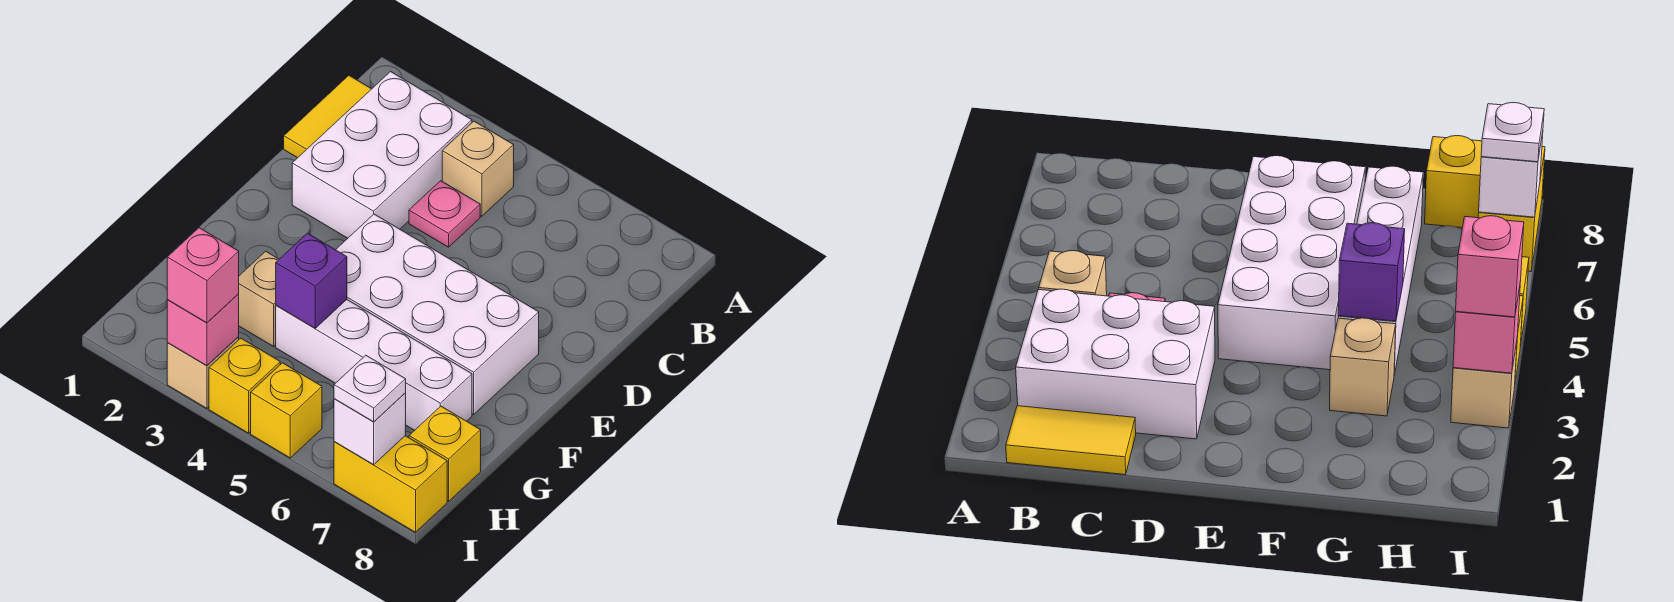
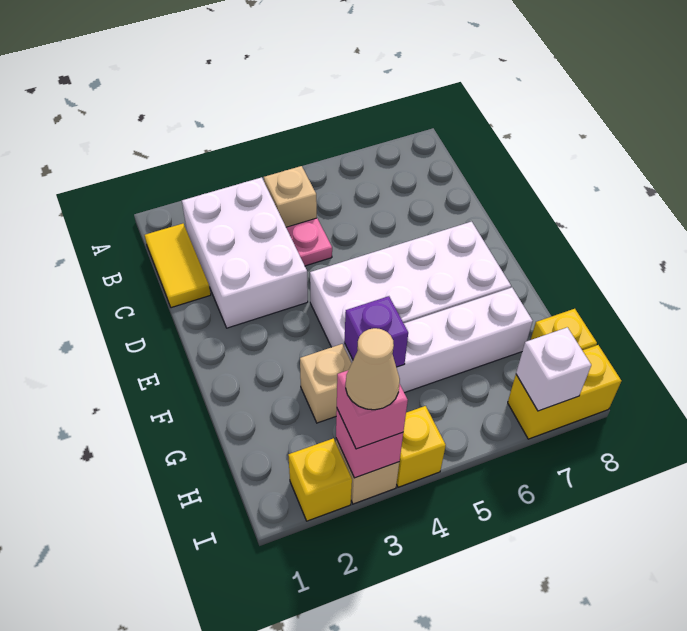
none -> tan cone I3 level 4
yellow brick I5 level 1 -> yellow brick I2 level 1
white plate I7 level 3 -> none

